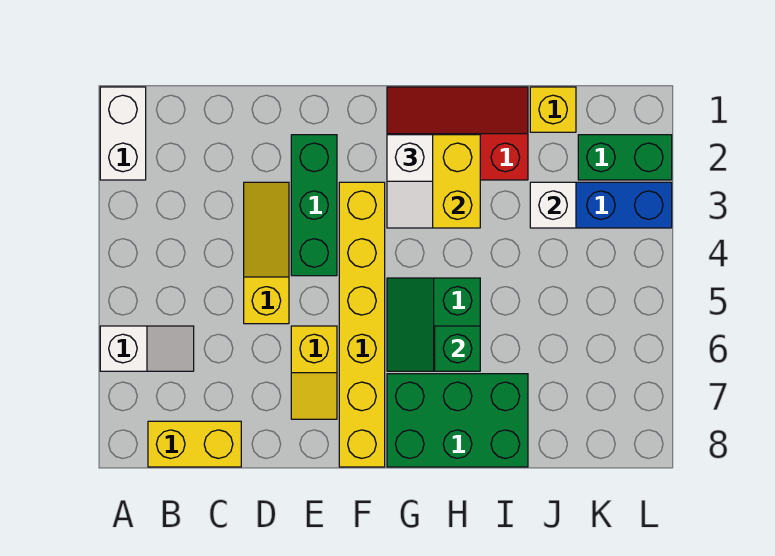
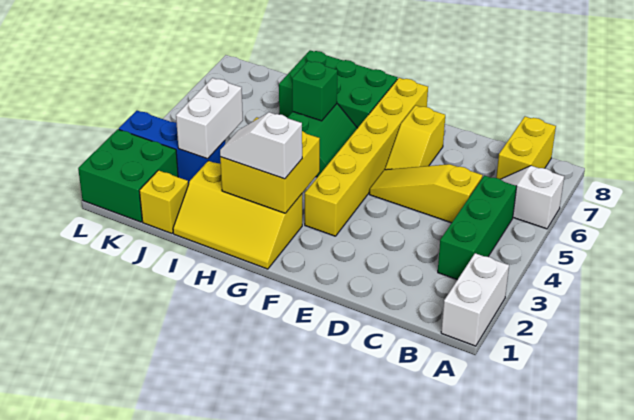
yellow brick B8:C8 level 1 -> yellow brick B7:B8 level 1
yellow slope D3:D5 level 1 top 5 -> yellow slope C5:E5 level 1 top C
green brick E2:E4 level 1 -> green brick B3:B5 level 1
yellow slope E6:E7 level 1 top 6 -> yellow slope E6:E7 level 1 top 7
red slope G1:I2 level 1 top 2 -> yellow slope G1:I2 level 1 top 2
white slope G2:G3 level 3 top 2 -> white slope G2:H2 level 3 top G
white brick J3 level 2 -> white brick J3:J4 level 2
green brick K2:L2 level 1 -> green brick K1:L2 level 1

